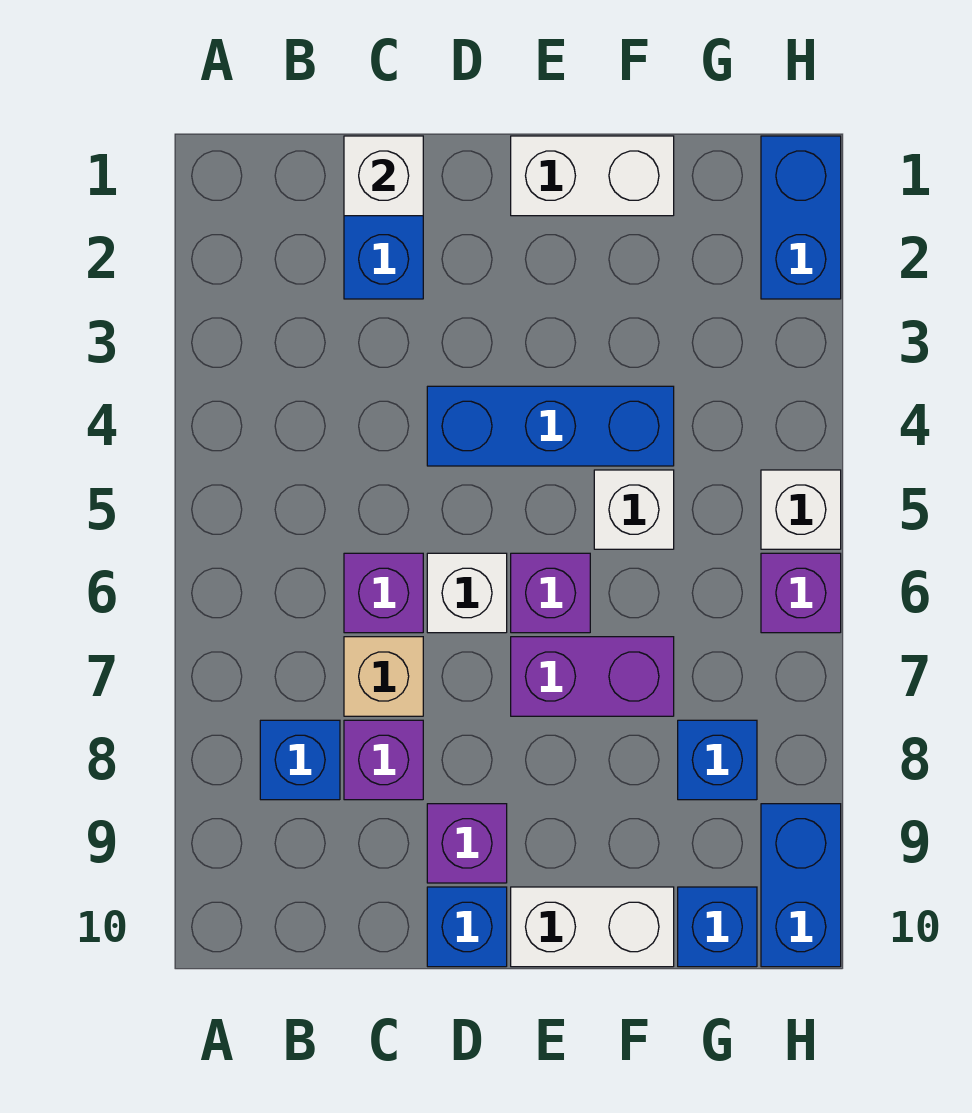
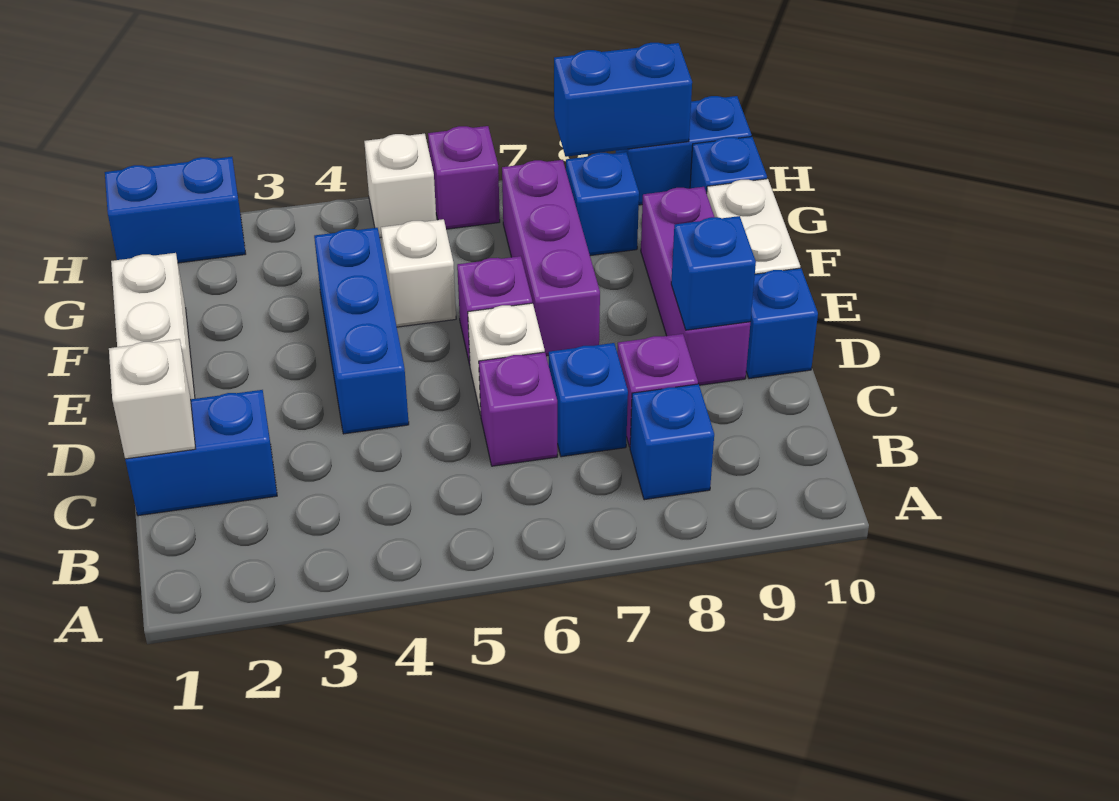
tan brick C7 level 1 -> blue brick C7 level 1
purple brick D9 level 1 -> purple brick D9:F9 level 1
none -> blue brick D9 level 2
purple brick E7:F7 level 1 -> purple brick E7:G7 level 1
none -> blue brick H8:H9 level 2

